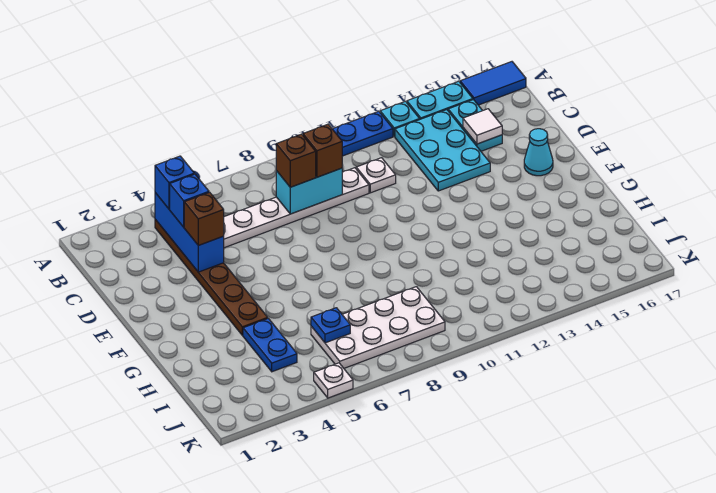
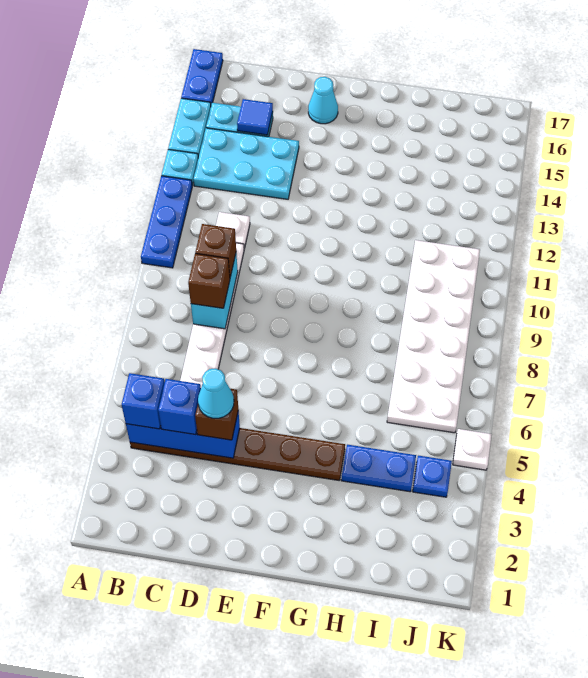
blue tile A16:A17 level 1 -> blue plate A16:A17 level 1
white tile C15 level 2 -> blue tile C15 level 2
none -> cyan cone D4 level 4
white plate I6:J9 level 1 -> white plate I6:J11 level 1
blue plate I6 level 2 -> blue plate J4 level 1

